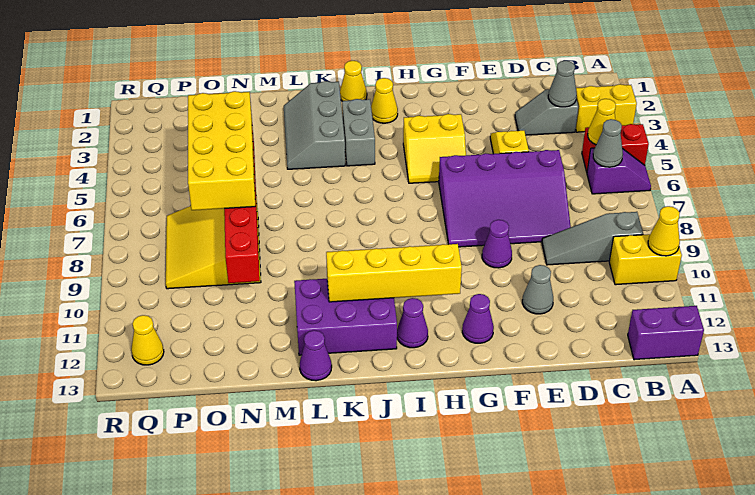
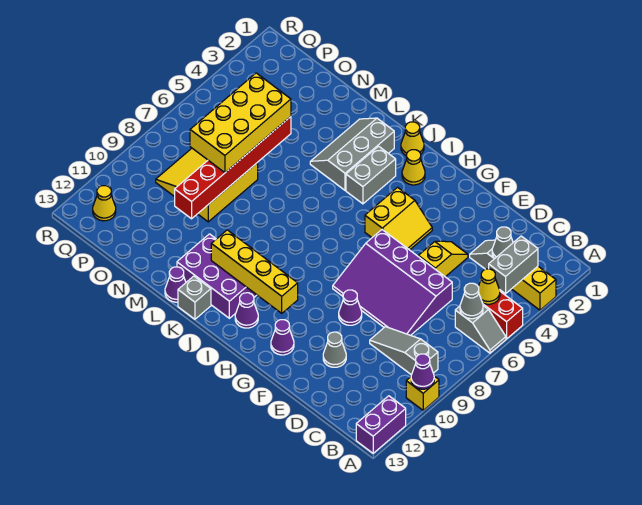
purple slope A6:B6 level 1 top B -> grey slope A6:B6 level 1 top B
yellow brick A10:B10 level 1 -> yellow brick A10 level 1
yellow cone A10 level 2 -> purple cone A10 level 2
purple brick A13:B13 level 1 -> purple brick A12:A13 level 1
none -> grey brick B3:B4 level 2
yellow slope G4:H5 level 1 top 4 -> yellow slope G4:H5 level 1 top H
none -> grey brick K13 level 1

